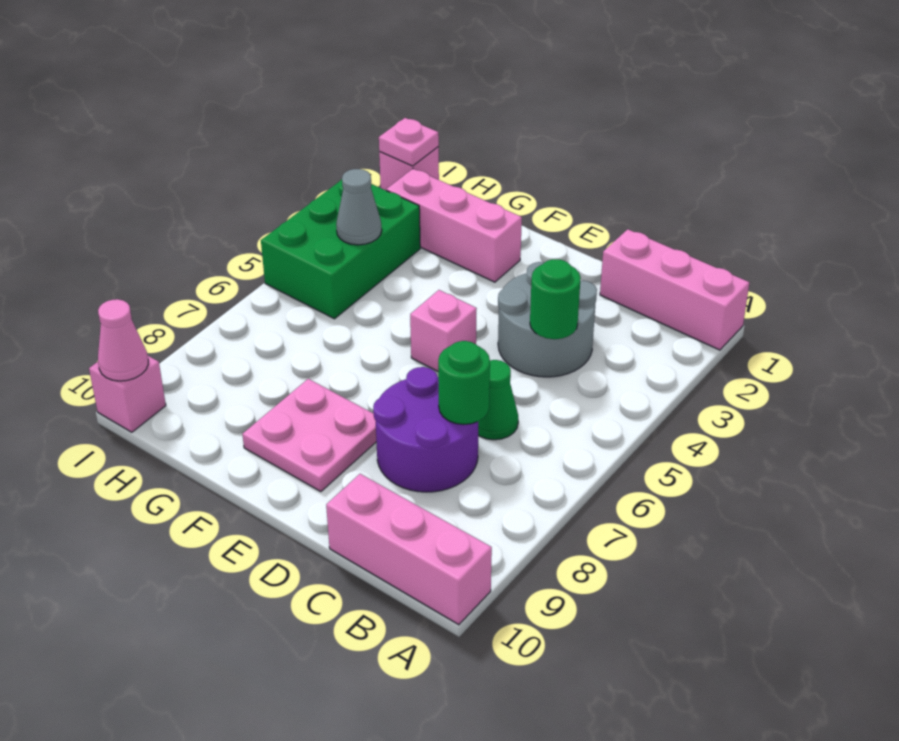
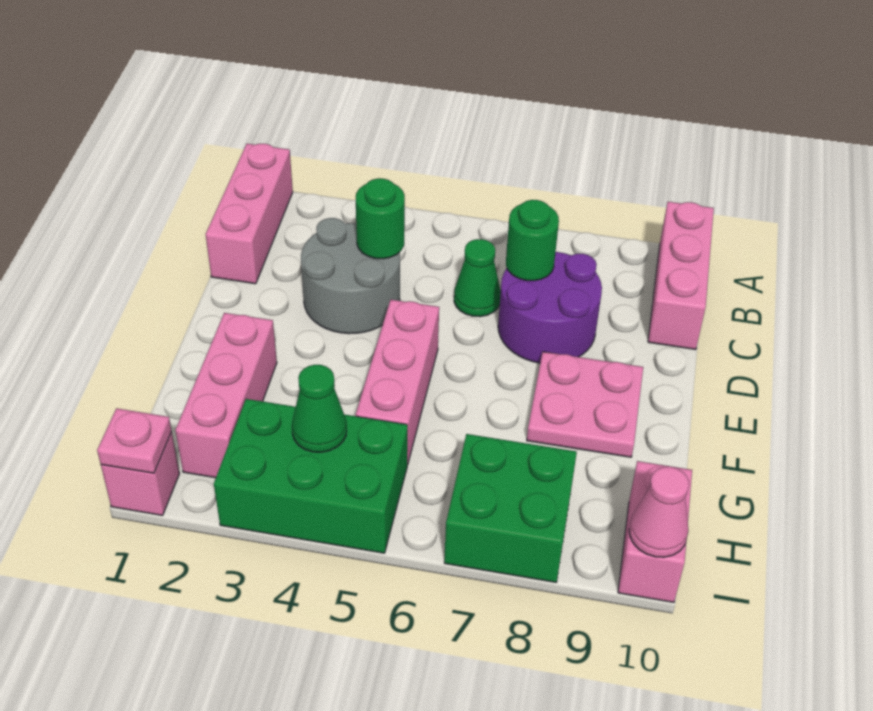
pink brick E5 level 1 -> pink brick E5:G5 level 1
grey cone H4 level 2 -> green cone H4 level 2
none -> green brick H7:I8 level 1
pink brick I10 level 1 -> pink brick H10:I10 level 1

